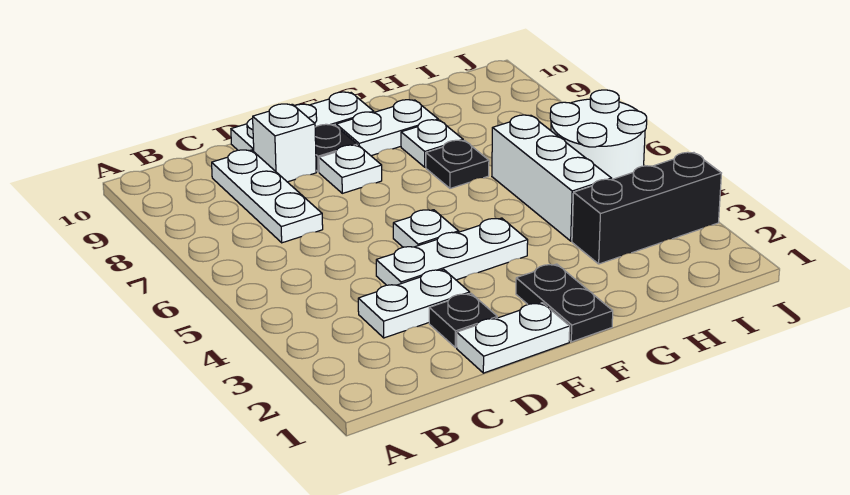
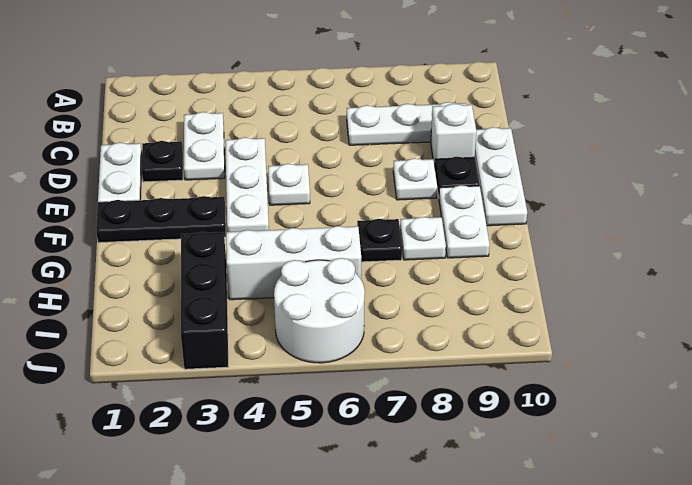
black plate F1:F2 level 1 -> black plate F1:F3 level 1

